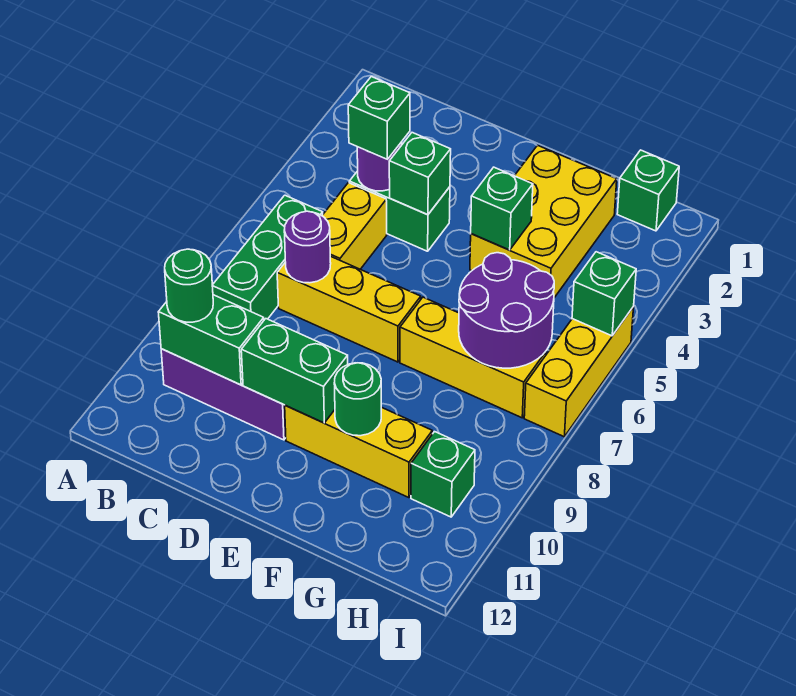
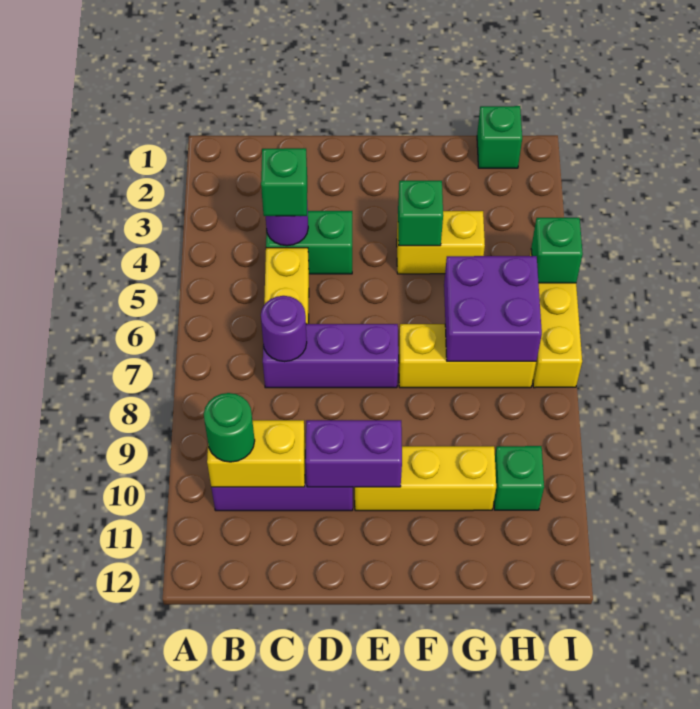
green brick B6:B8 level 1 -> none
green brick B10:C10 level 2 -> yellow brick B10:C10 level 2
yellow brick C7:E7 level 1 -> purple brick C7:E7 level 1
green brick D4 level 2 -> none
green brick D10:E10 level 2 -> purple brick D10:E10 level 2
yellow brick F2:G4 level 1 -> yellow brick F4:G4 level 1
green round brick F10 level 2 -> none
purple round brick G6:H7 level 2 -> purple brick G6:H7 level 2

